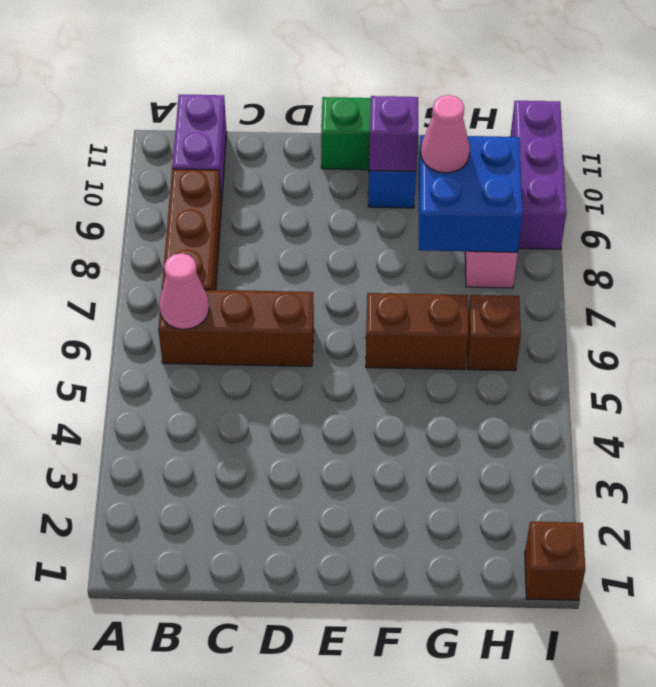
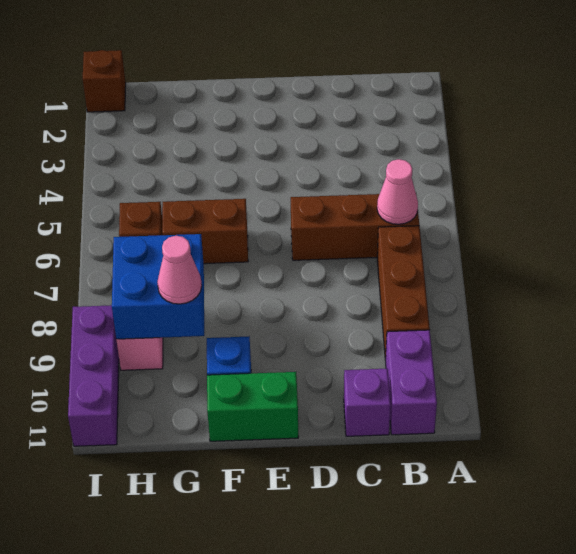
purple brick F10 level 2 -> purple brick C11 level 1

